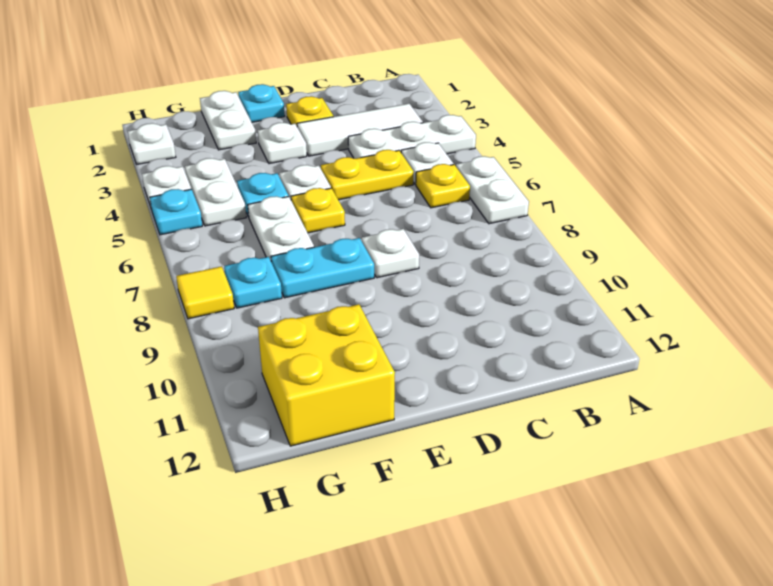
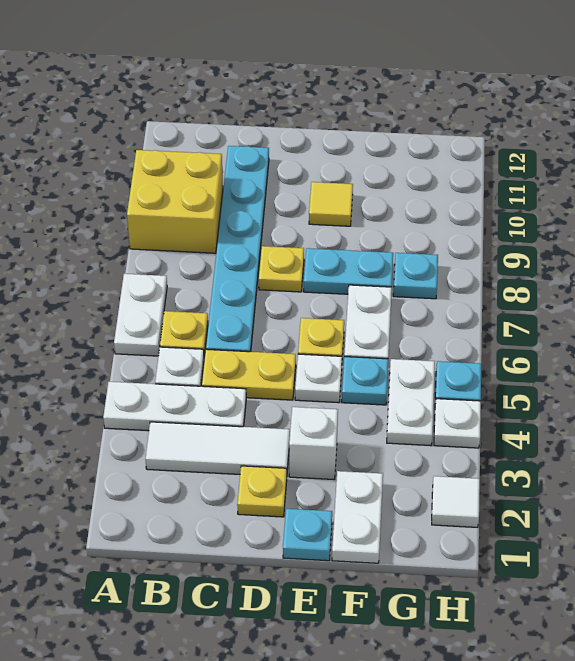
none -> cyan plate C6:C11 level 1
white plate D8 level 1 -> yellow plate D8 level 1
white plate E3 level 1 -> white brick E3 level 1
yellow brick F11:G12 level 1 -> yellow brick A9:B10 level 1
white plate H2 level 1 -> white tile H2 level 1
yellow tile H8 level 1 -> yellow tile E10 level 1

